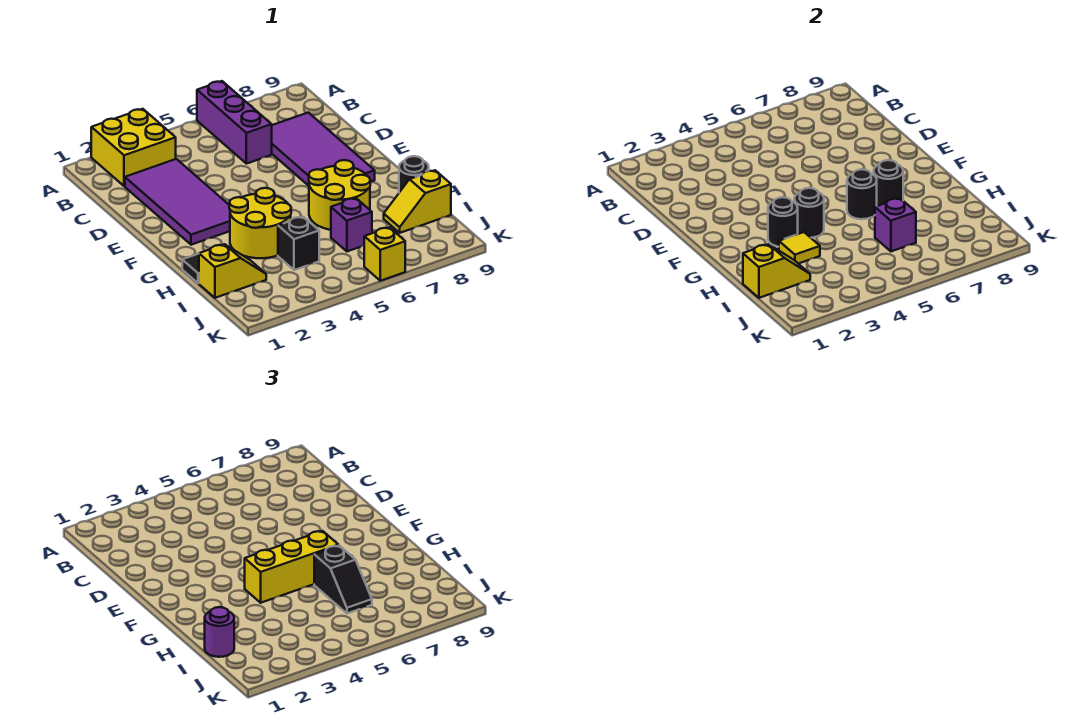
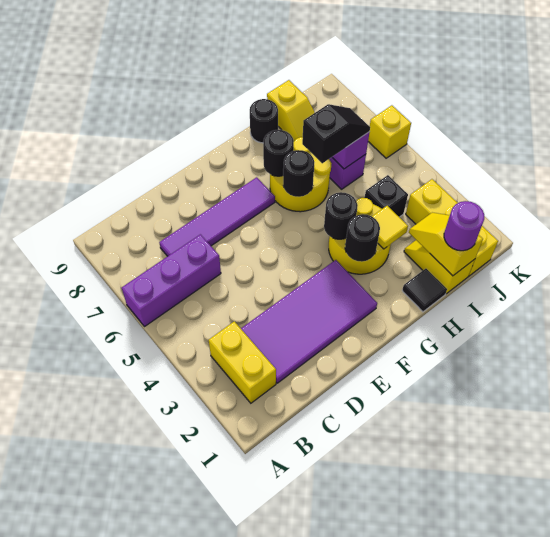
yellow brick A2:B3 level 1 -> yellow brick B2:B3 level 1
purple tile C7:F8 level 1 -> purple tile C7:F7 level 1
yellow brick G4:G6 level 3 -> yellow brick J1:J3 level 1

